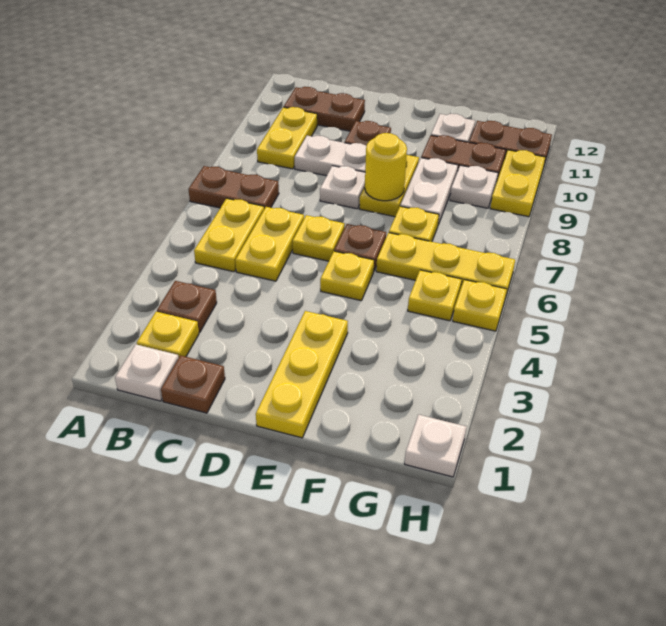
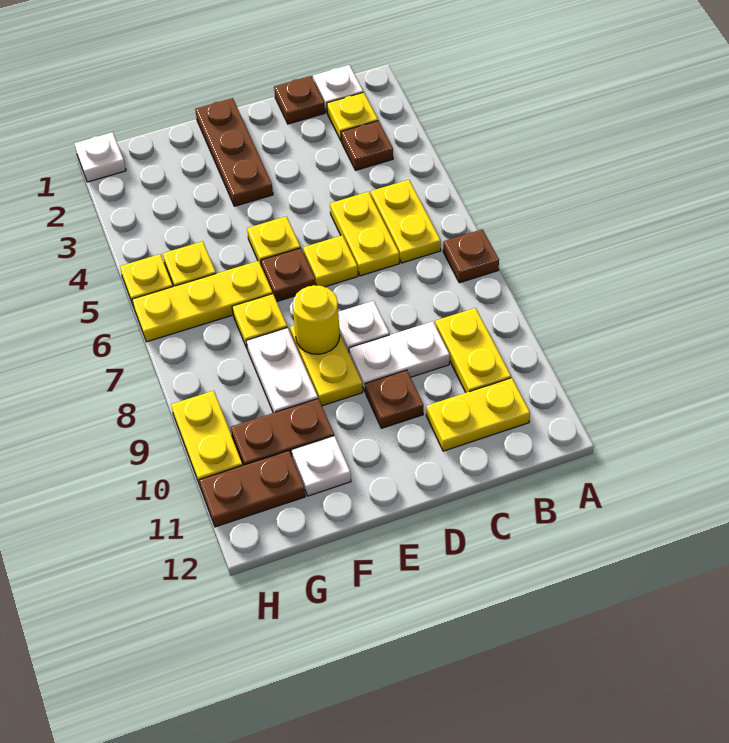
brown plate A7:B7 level 1 -> brown plate A7 level 1
brown plate B11:C11 level 1 -> yellow plate B11:C11 level 1
yellow plate E1:E3 level 1 -> brown plate E1:E3 level 1
white plate G9 level 1 -> none

